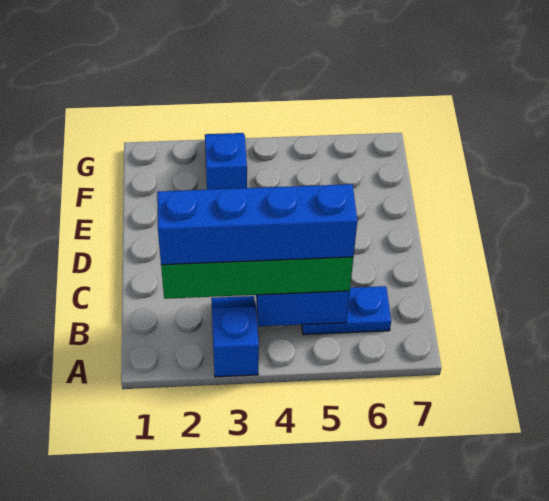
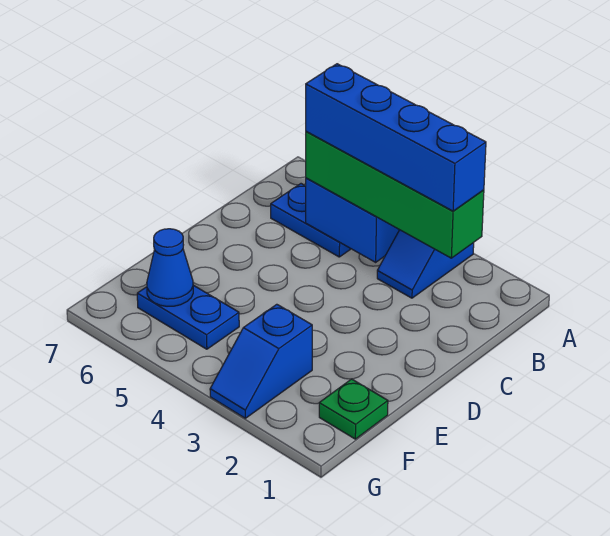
none -> green plate F1 level 1
none -> blue plate F5:F6 level 1
none -> blue cone F6 level 2

